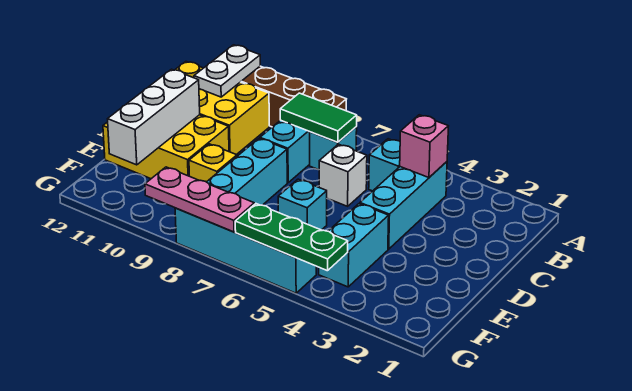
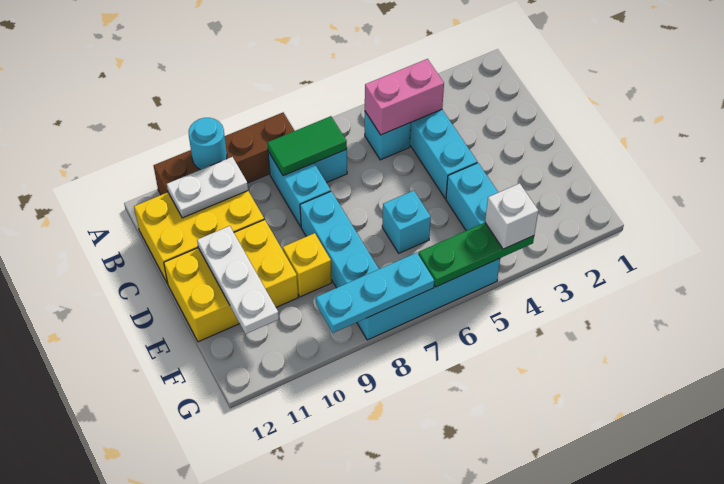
none -> cyan round brick A10 level 2
white plate A11:B11 level 2 -> white plate B10:B11 level 2
pink brick B4 level 2 -> pink brick B4:B5 level 2
white brick C6 level 1 -> white brick G4 level 3
white brick D11:F11 level 2 -> white plate D11:F11 level 2
pink plate G7:G9 level 2 -> cyan plate G7:G9 level 2

